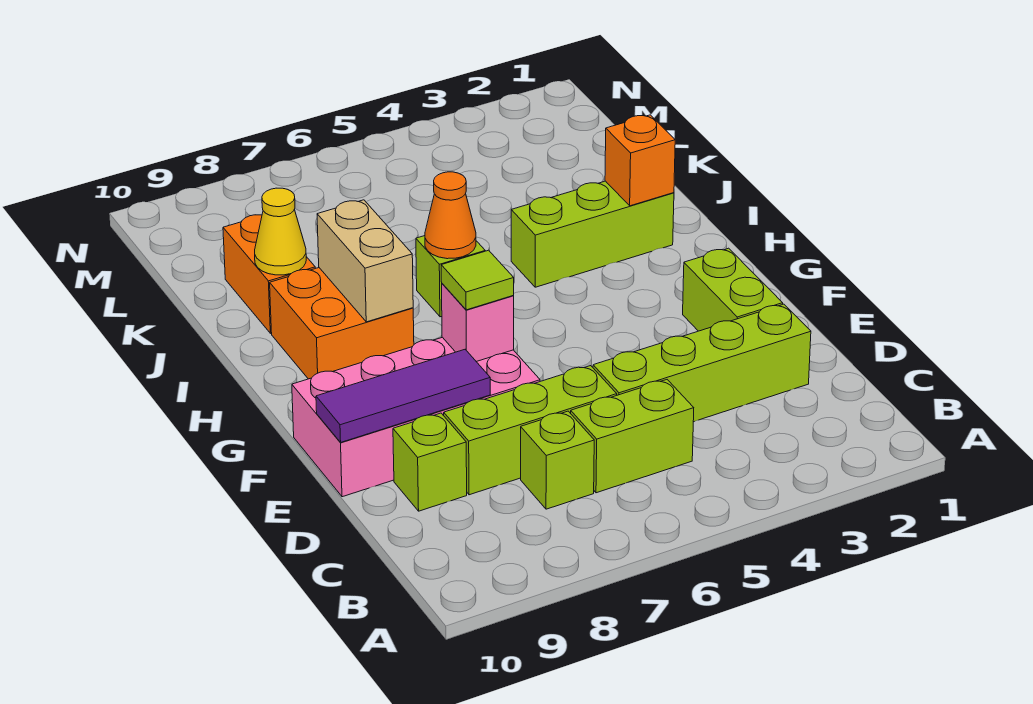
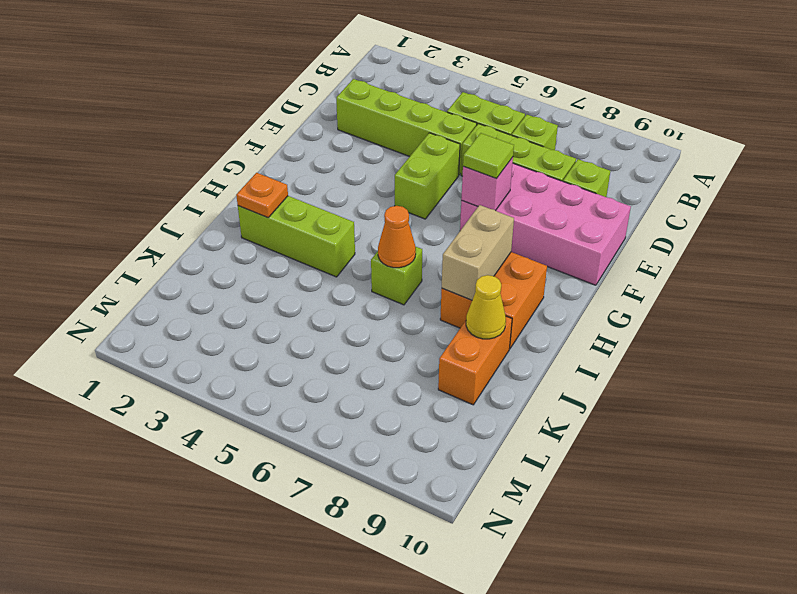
lime brick E2:F2 level 1 -> lime brick E5:F5 level 1
purple tile E8:E10 level 2 -> none
orange brick I2 level 2 -> orange plate I2 level 2

